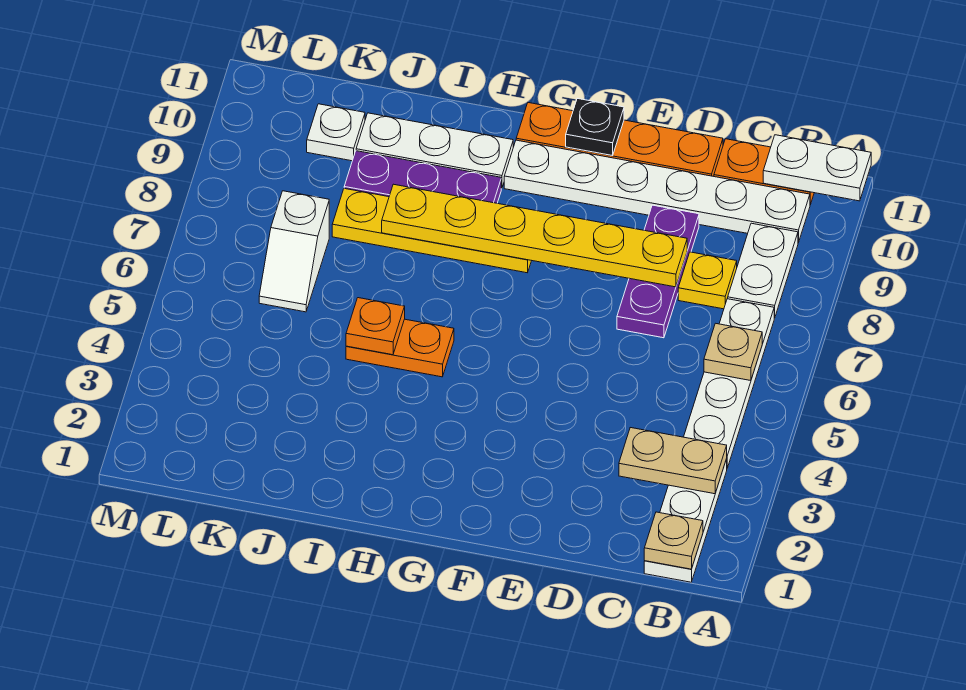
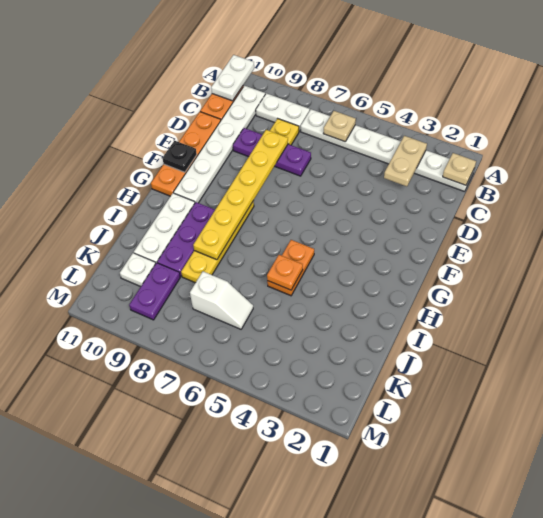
none -> purple plate K9:L9 level 1

